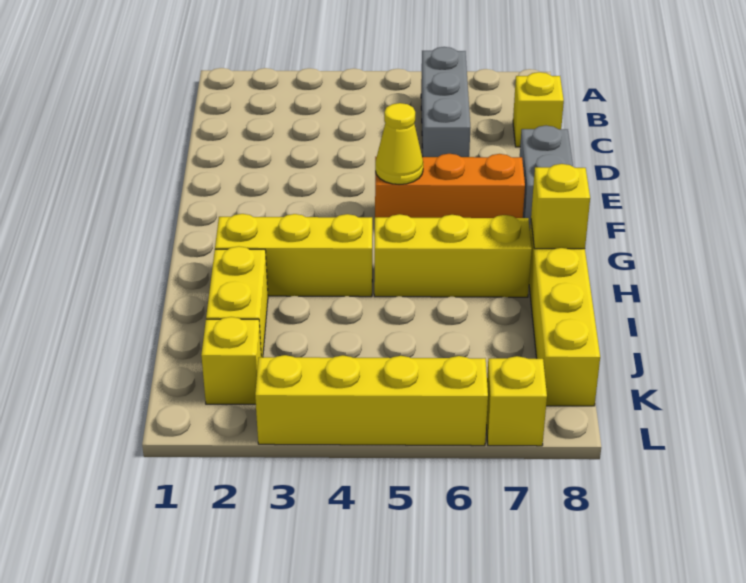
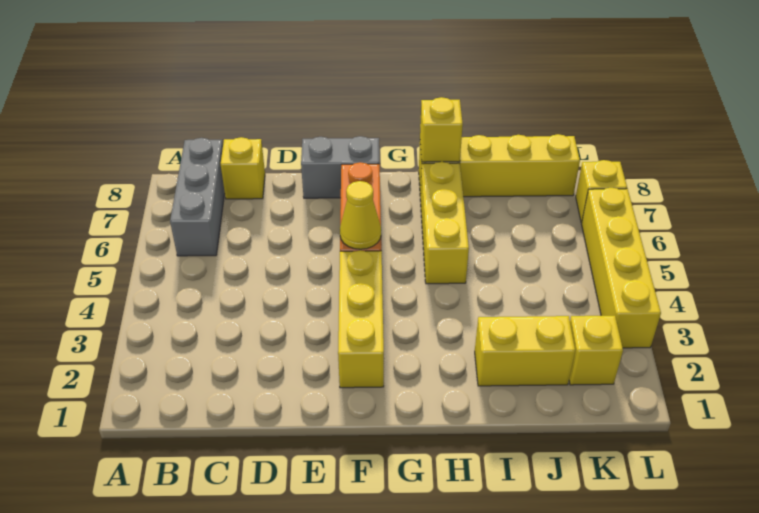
grey brick B6:D6 level 1 -> grey brick B6:B8 level 1
yellow brick H2:H4 level 1 -> yellow brick F2:F4 level 1

